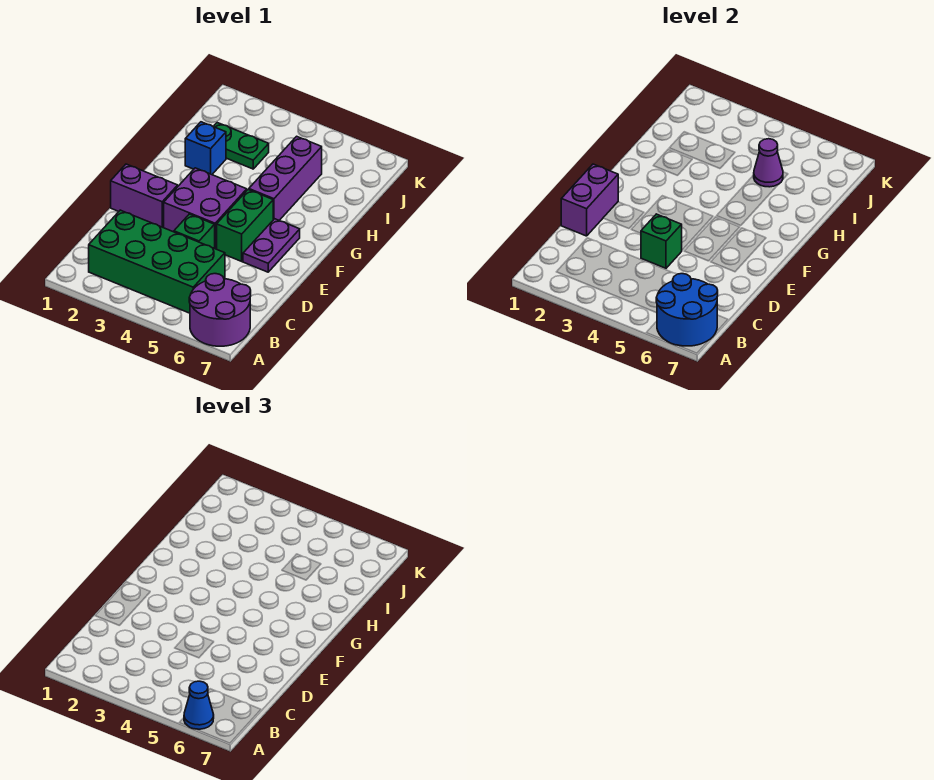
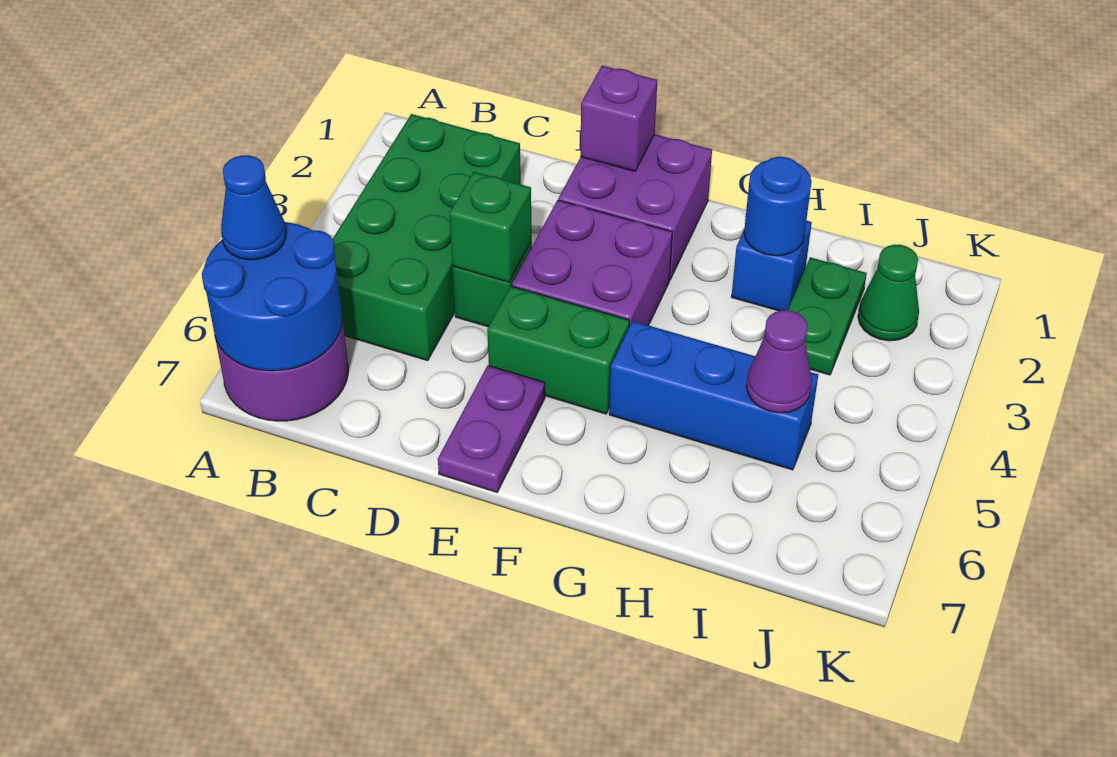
purple brick D1:E1 level 2 -> purple brick E1 level 2
purple brick E1:E2 level 1 -> purple brick E1:F2 level 1
purple plate E6:F6 level 1 -> purple plate E6:E7 level 1
purple brick G5:I5 level 1 -> blue brick G5:I5 level 1
none -> blue round brick H2 level 2
none -> green cone J2 level 1

